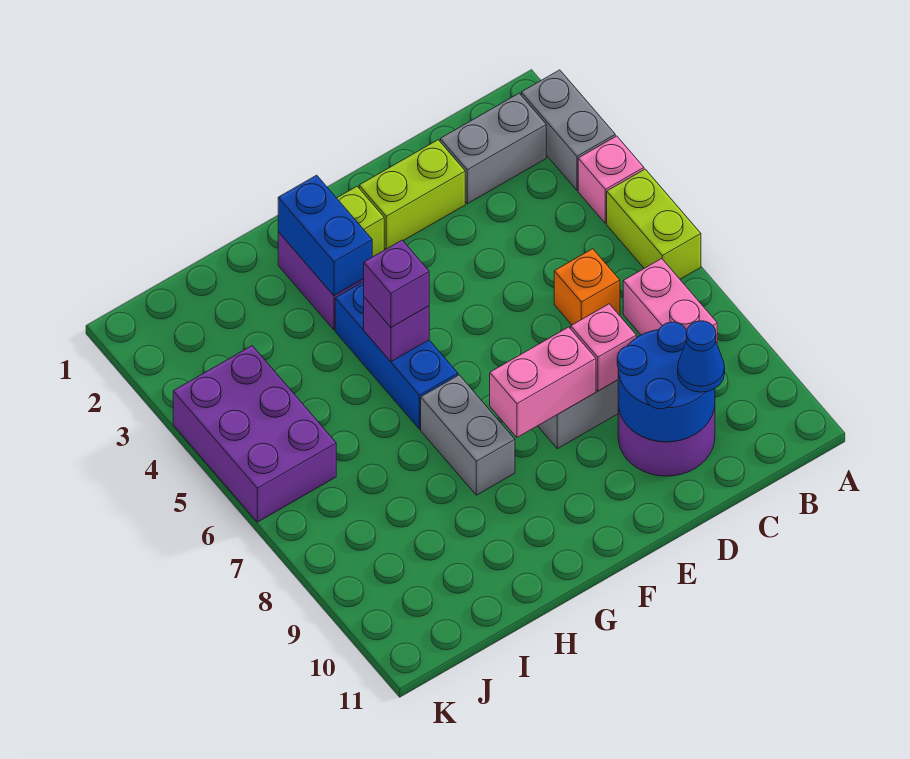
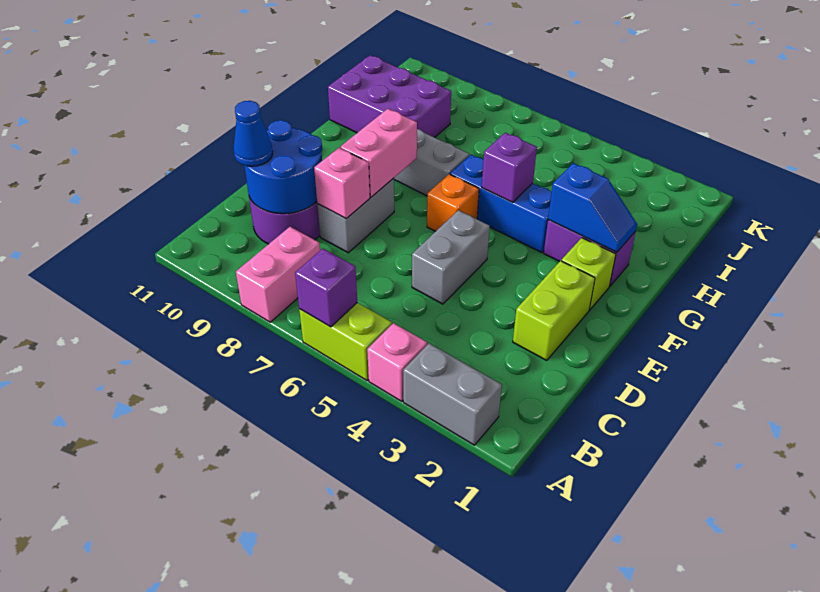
grey brick B2:C2 level 1 -> grey brick D5:E5 level 1
pink brick B7:B8 level 1 -> pink brick A8:B8 level 1
orange brick C6 level 1 -> orange brick F6 level 1
blue brick G2:G3 level 2 -> blue slope G2:G3 level 2 top 3
purple brick G5 level 3 -> purple brick A6 level 2
purple brick J4:K6 level 1 -> purple brick H9:I11 level 1

